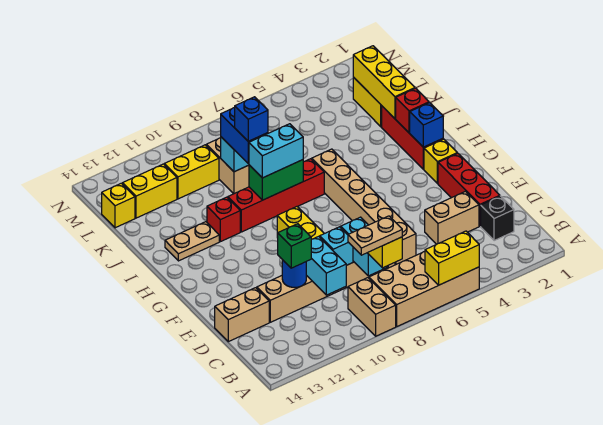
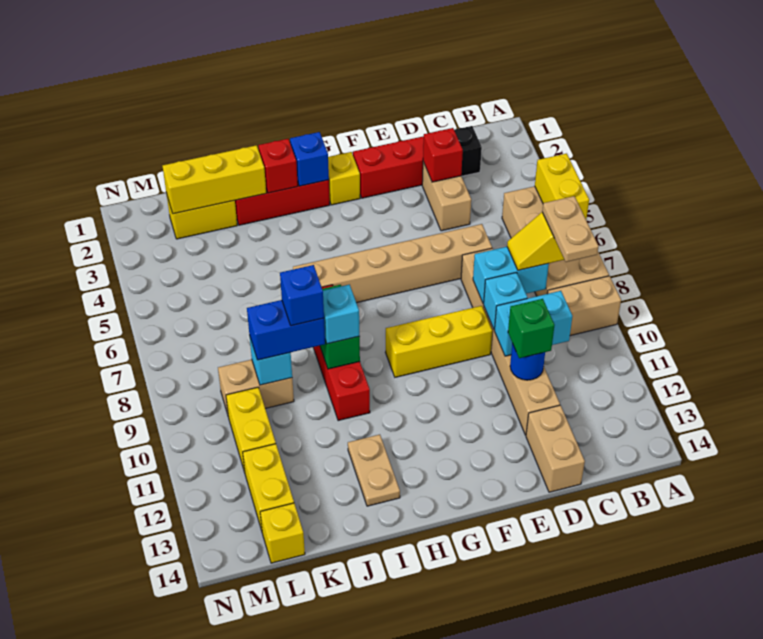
cyan brick I8:I9 level 3 -> cyan brick I9 level 3
red brick I11 level 1 -> red brick D3 level 2

